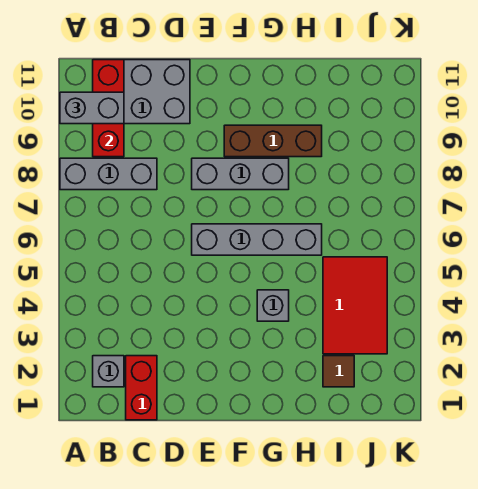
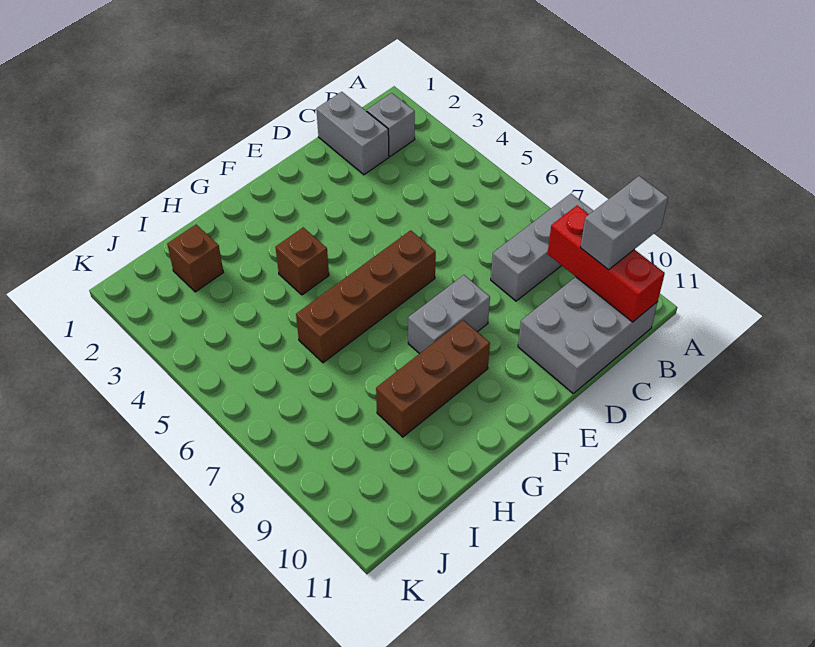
red brick C1:C2 level 1 -> grey brick C1:C2 level 1
grey brick E6:H6 level 1 -> brown brick E6:H6 level 1
grey brick E8:G8 level 1 -> grey brick E8:F8 level 1
grey brick G4 level 1 -> brown brick G4 level 1
brown tile I2 level 1 -> brown brick I2 level 1
red tile I3:J5 level 1 -> none

